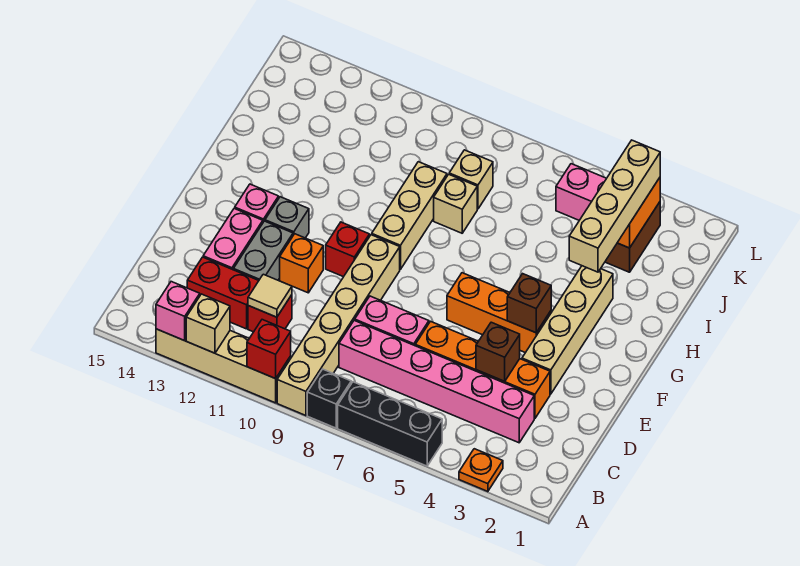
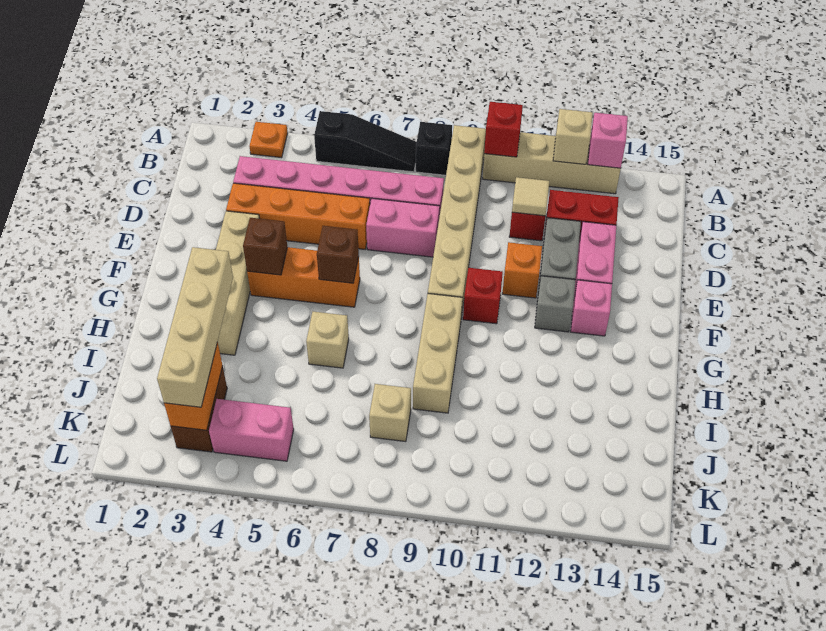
black brick A5:A7 level 1 -> black slope A5:A7 level 1 top 5
brown brick D4 level 2 -> brown brick F6 level 2
tan brick I8 level 1 -> tan brick H6 level 1

